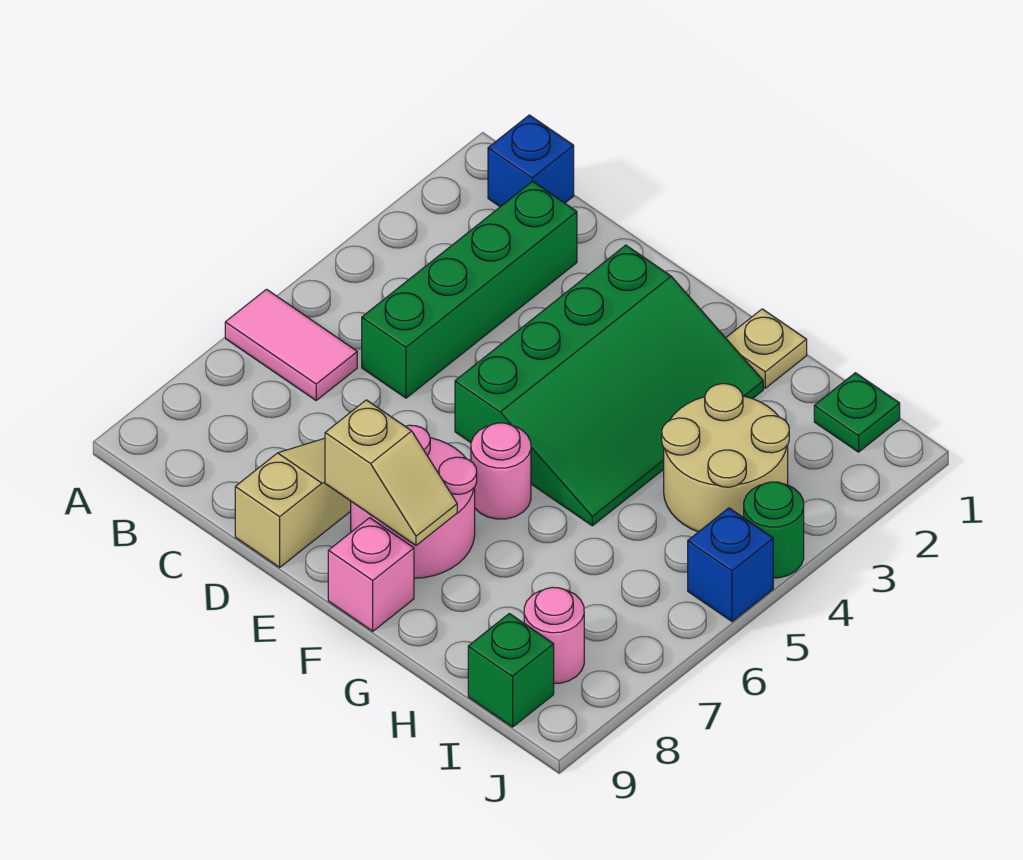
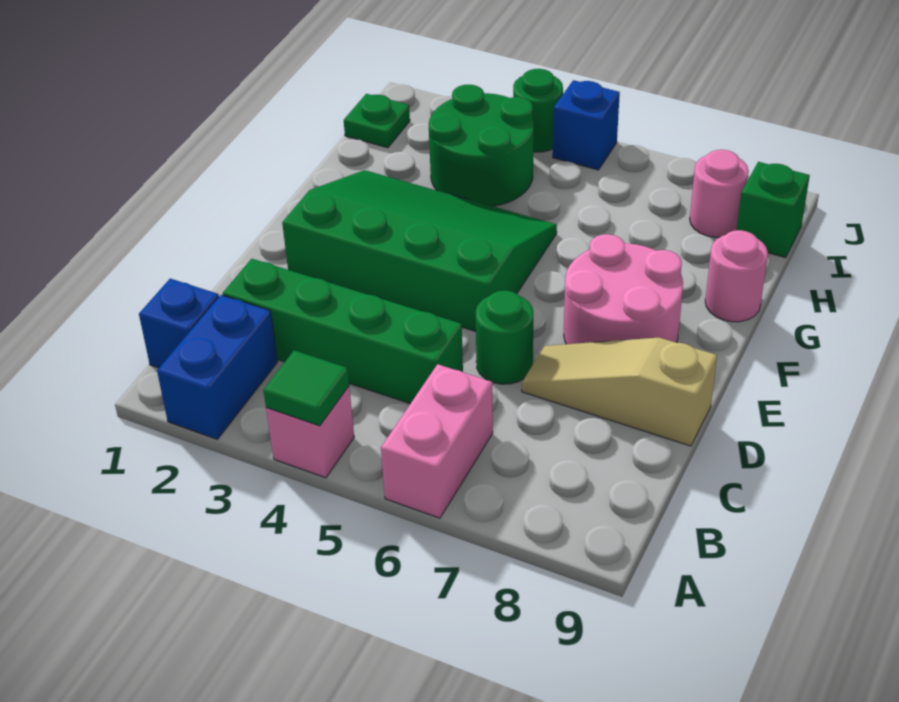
none -> blue brick A2:B2 level 1
none -> green tile A4 level 2
pink tile A6:B6 level 1 -> pink brick A6:B6 level 1
none -> green round brick D6 level 1
tan slope E8:F8 level 2 top E -> none
pink round brick F6 level 1 -> pink round brick G9 level 1
pink brick F9 level 1 -> pink brick A4 level 1
tan plate G1 level 1 -> none
tan round brick H3:I4 level 1 -> green round brick H3:I4 level 1

